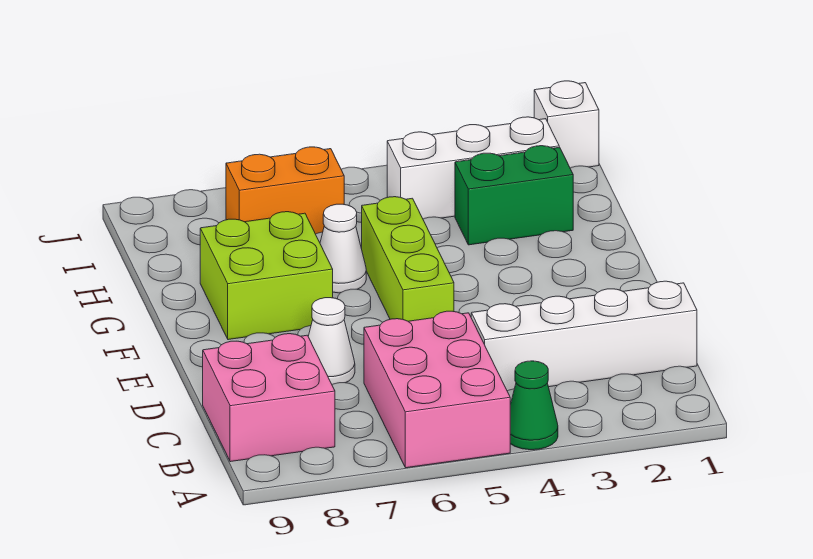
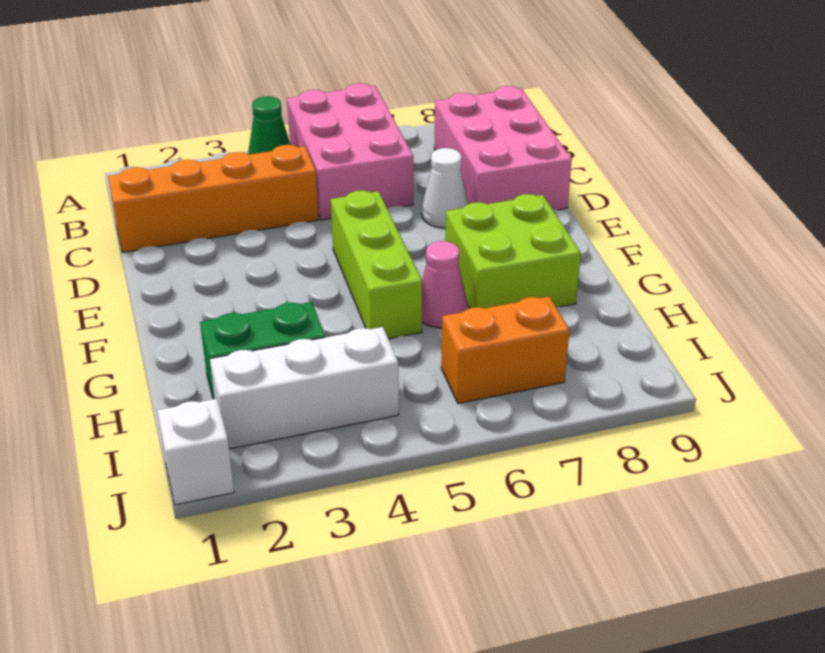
pink brick B8:C9 level 1 -> pink brick B8:D9 level 1
white brick C1:C4 level 1 -> orange brick C1:C4 level 1
white cone G6 level 1 -> pink cone G6 level 1

